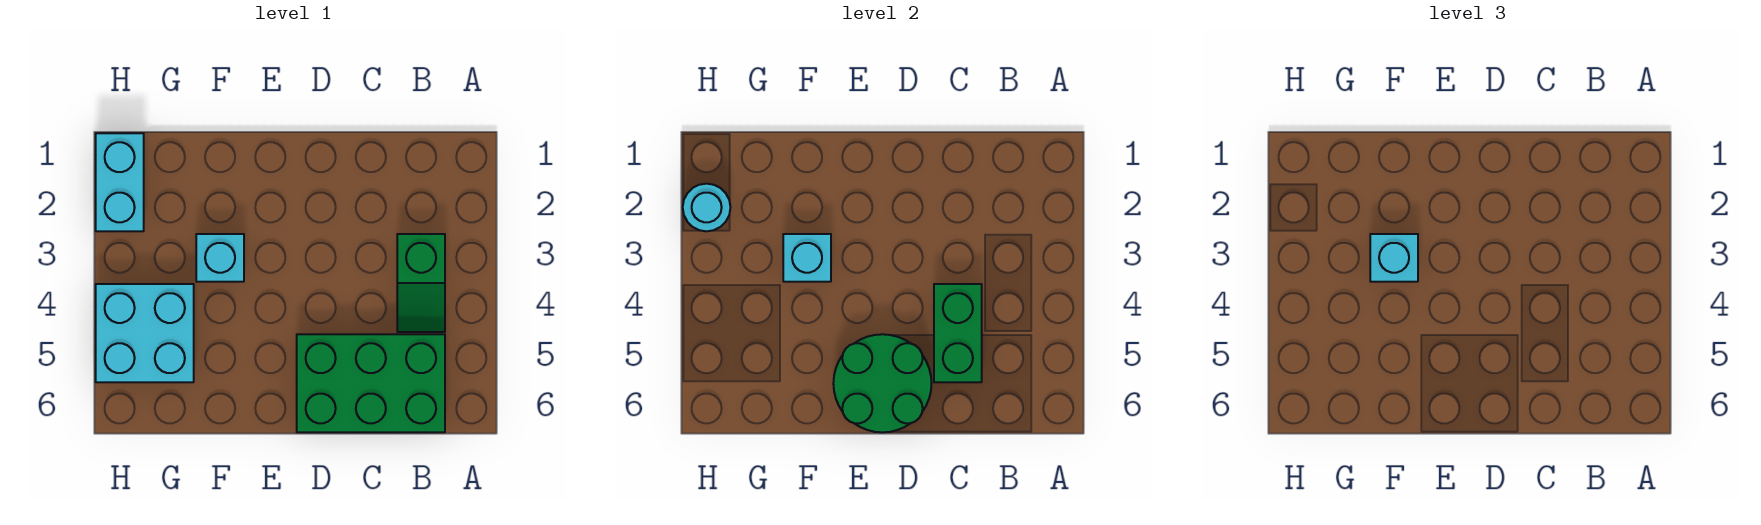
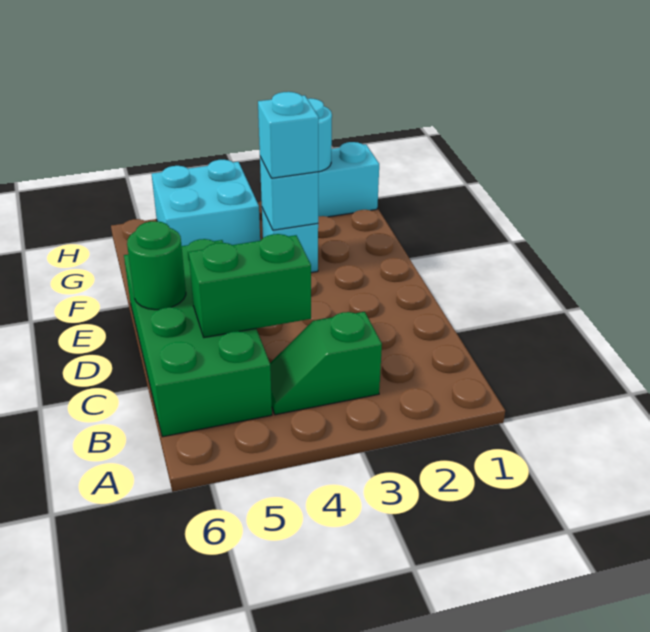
green brick B5:D6 level 1 -> green brick B5:E6 level 1
green round brick D5:E6 level 2 -> green round brick D6 level 2

